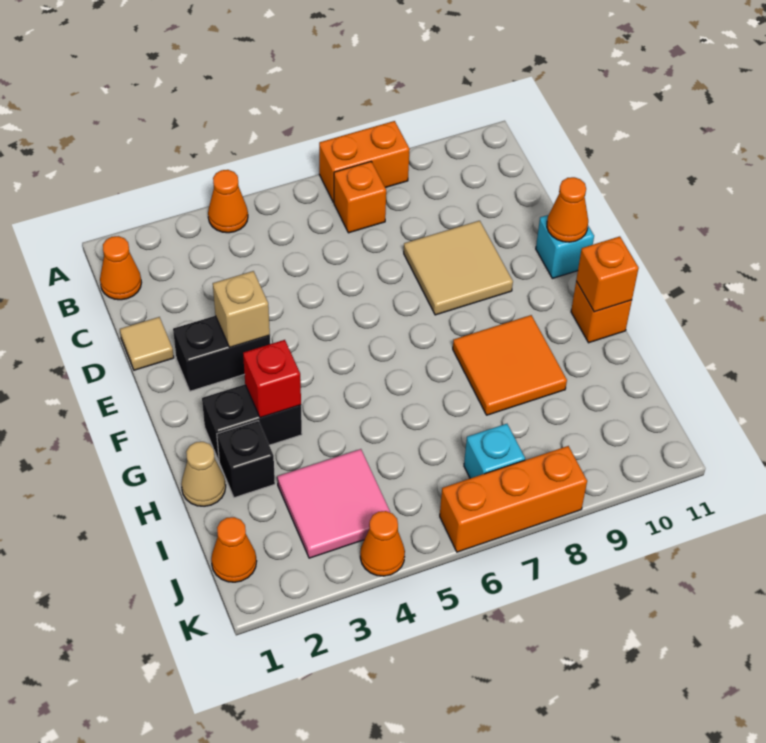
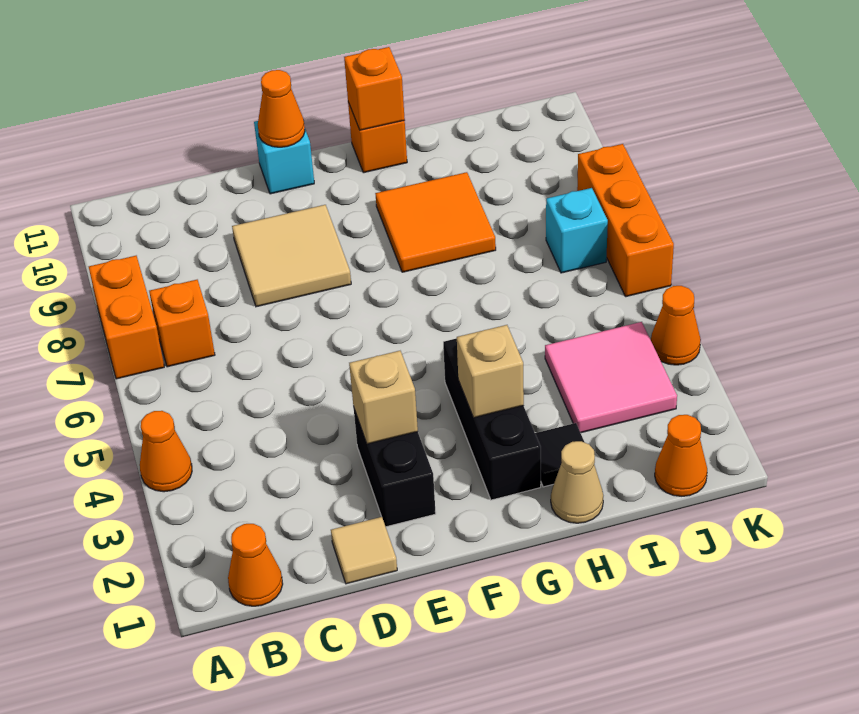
black brick G2:G3 level 1 -> black brick G2:G4 level 1
red brick G3 level 2 -> tan brick G3 level 2
black brick H2 level 1 -> black tile H2 level 1

